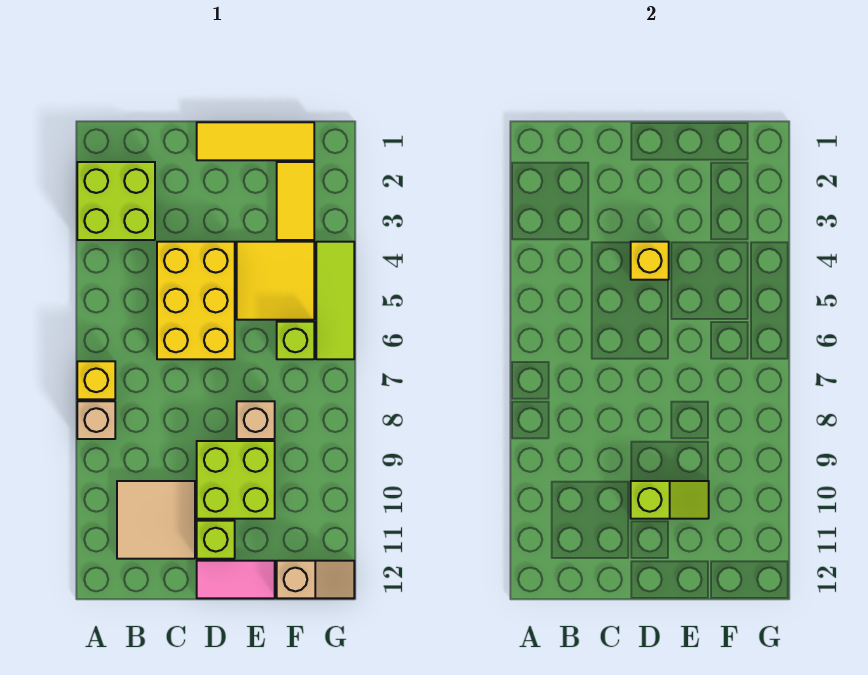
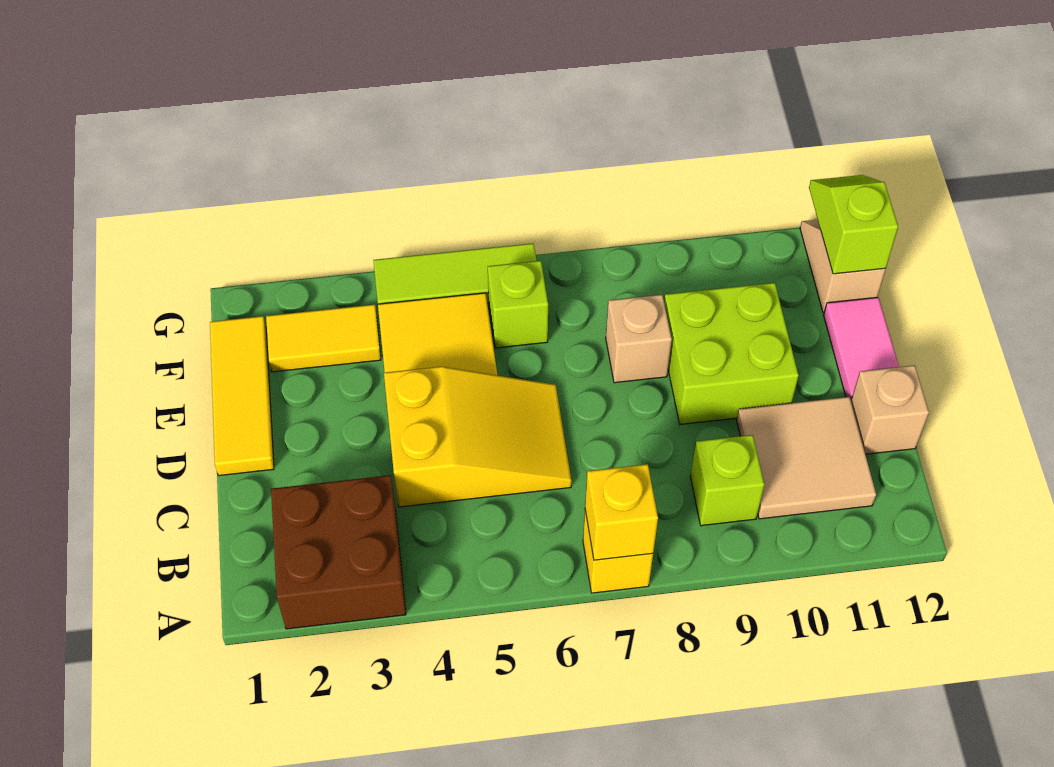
lime brick A2:B3 level 1 -> brown brick A2:B3 level 1
tan brick A8 level 1 -> tan brick C12 level 1
yellow brick C4:D6 level 1 -> yellow slope C4:D6 level 1 top 4
yellow brick D4 level 2 -> yellow brick A7 level 2
lime slope D10:E10 level 2 top D -> lime slope F12:G12 level 2 top F
lime brick D11 level 1 -> lime brick B9 level 1

